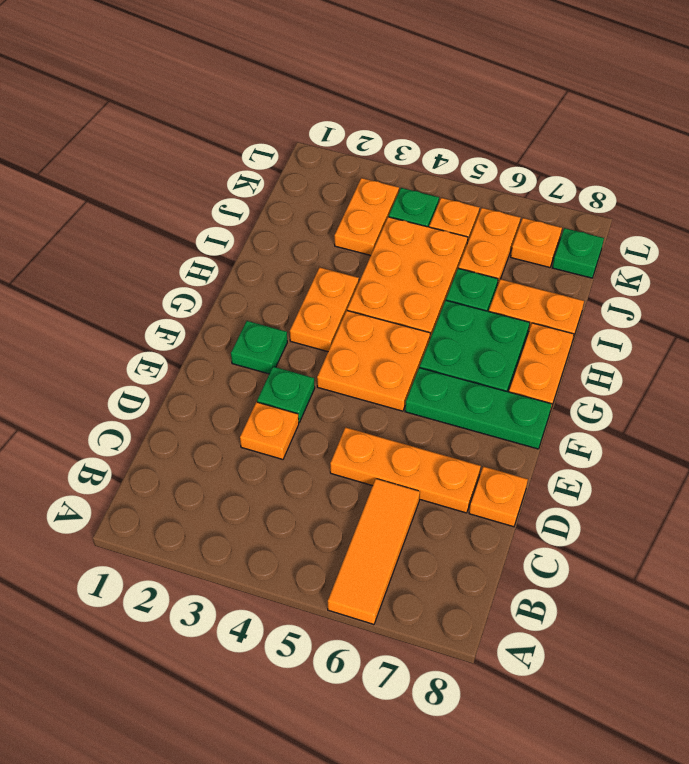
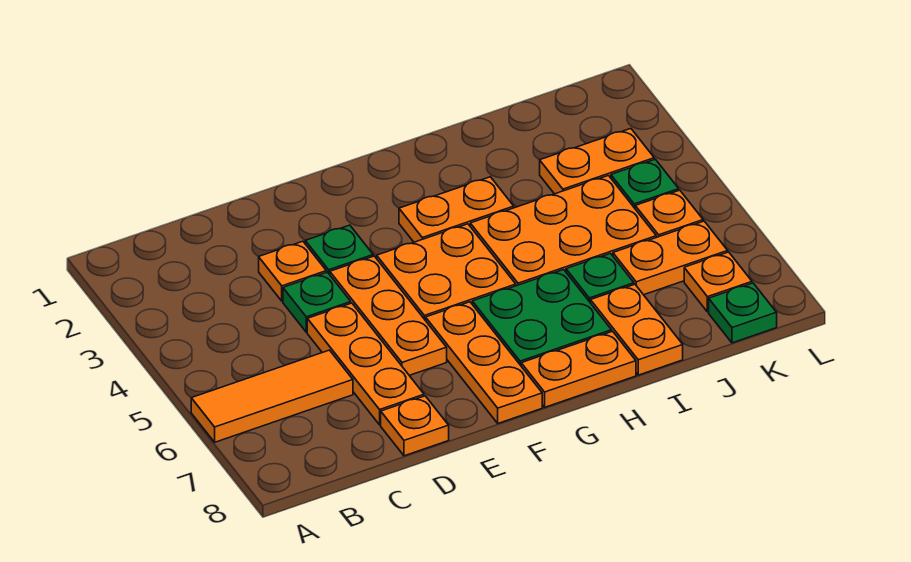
none -> orange plate E4:E6 level 1
green plate F2 level 1 -> green plate D4 level 1
green plate F6:F8 level 1 -> orange plate F6:F8 level 1

